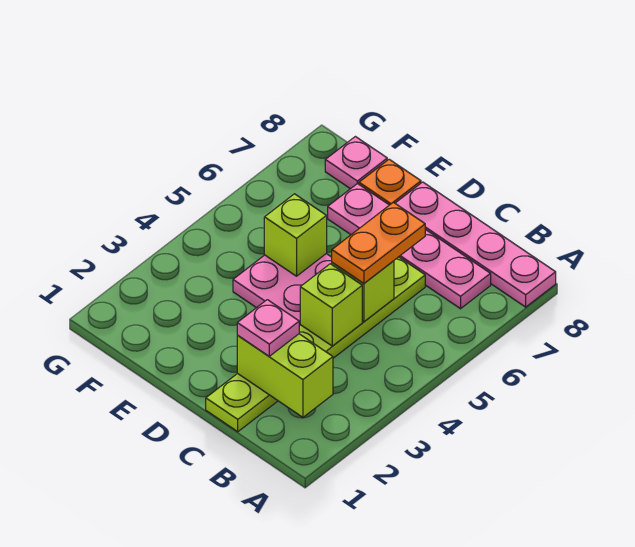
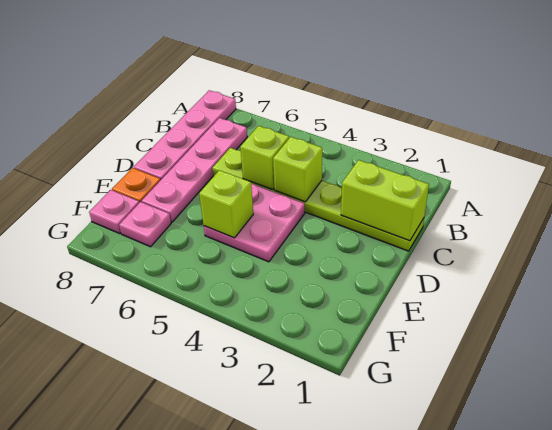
lime brick B2:C2 level 2 -> lime brick C1:C2 level 2
pink plate C2 level 3 -> pink plate F7 level 1
orange plate C5:C6 level 3 -> none

